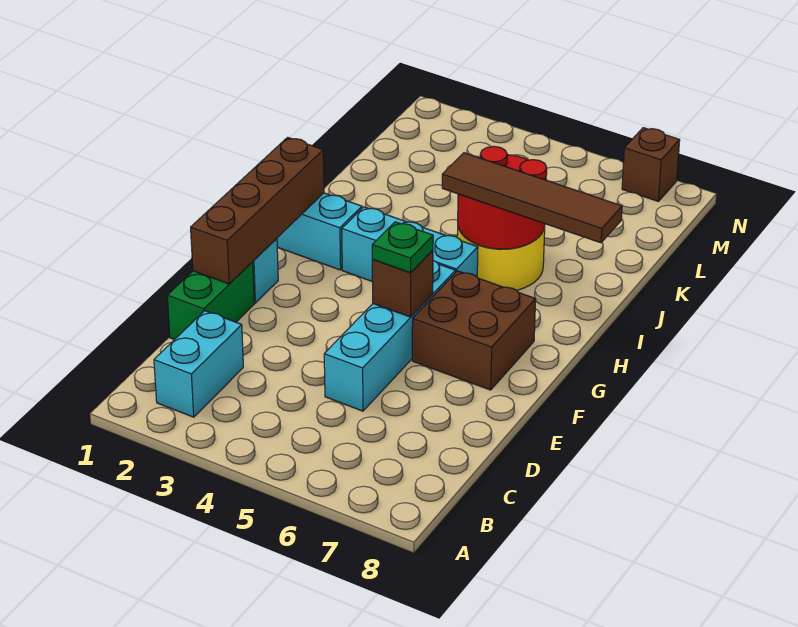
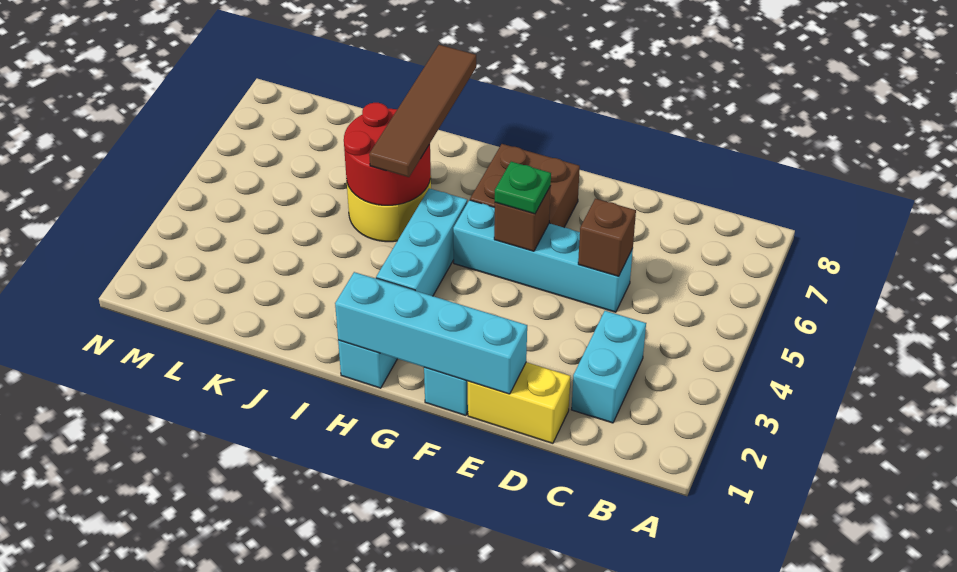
cyan brick B2:C2 level 1 -> cyan brick C2:C3 level 1
green brick D1:E1 level 1 -> yellow brick D1:E1 level 1
brown brick E1:H1 level 2 -> cyan brick E1:H1 level 2
brown brick N7 level 1 -> brown brick D5 level 2

